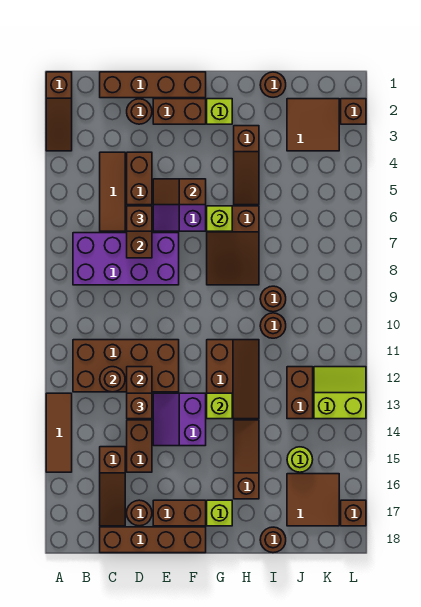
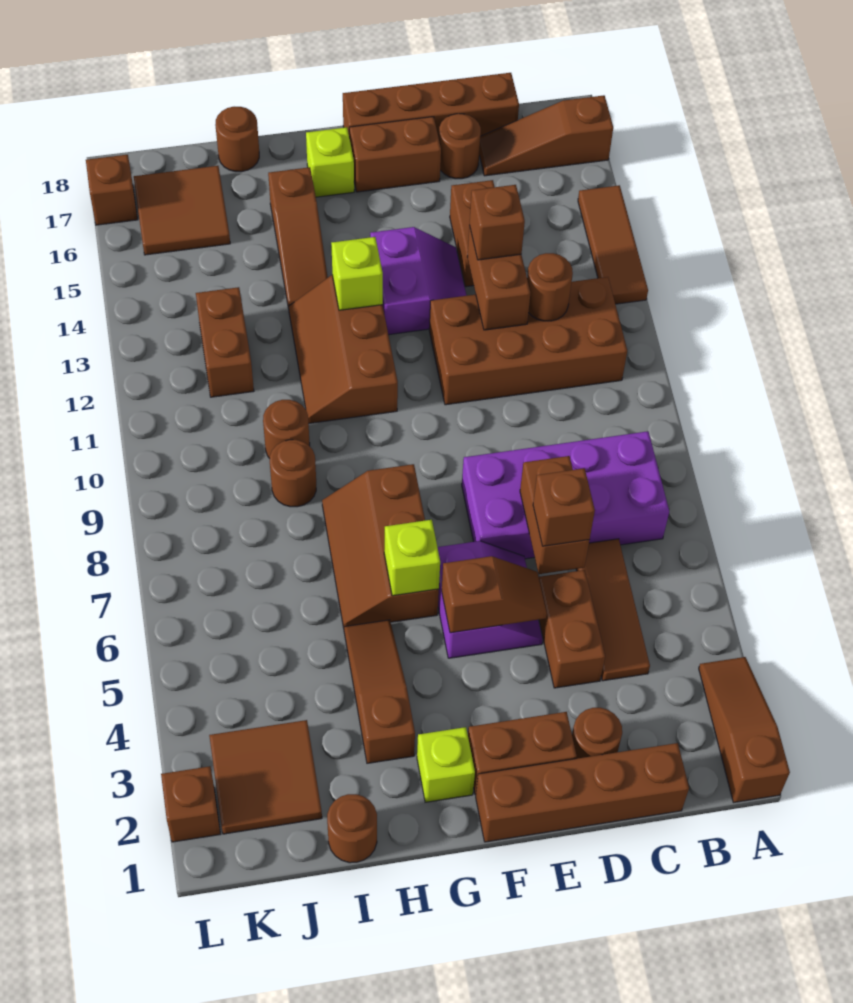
brown slope C15:C17 level 1 top 15 -> brown slope A17:C17 level 1 top A
brown slope G6:H8 level 1 top 6 -> brown slope G6:H8 level 1 top G
lime round brick J15 level 1 -> none
lime slope K12:L13 level 1 top 13 -> none

